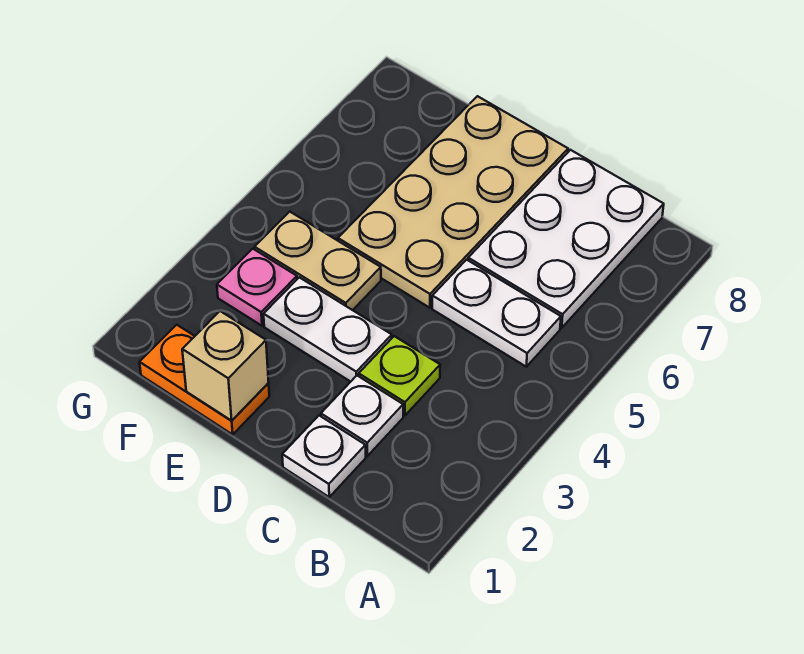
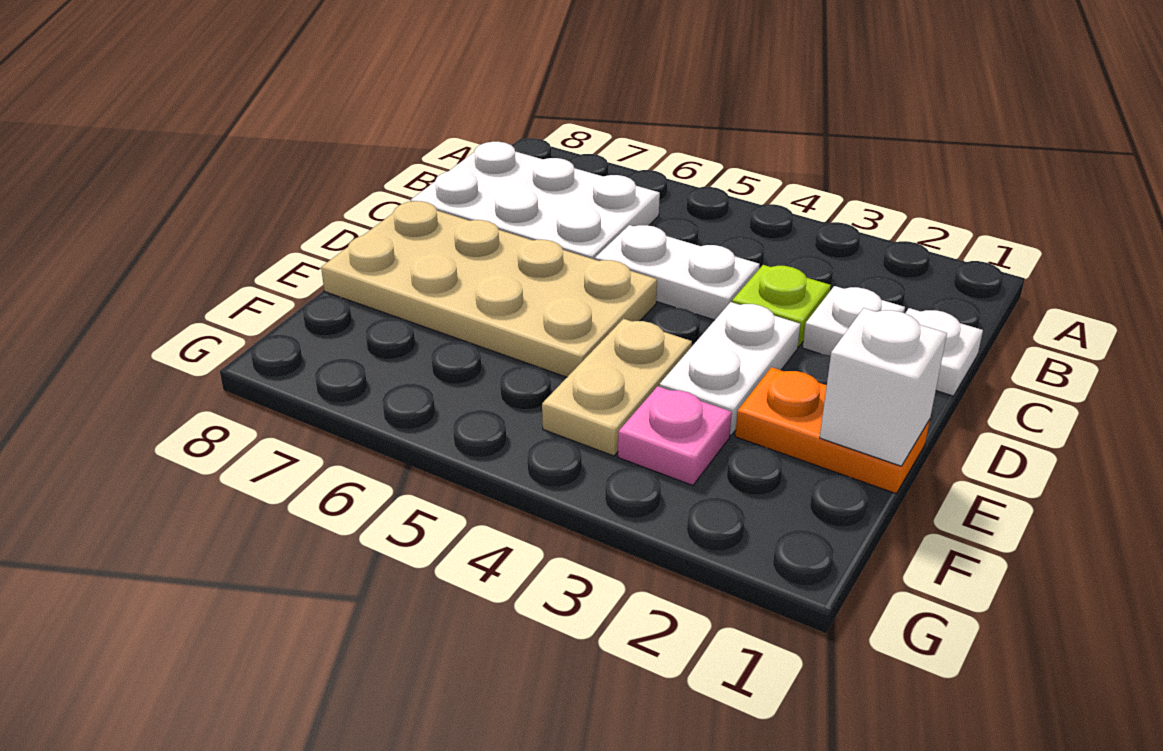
white plate B5:C5 level 1 -> white plate C4:C5 level 1
orange plate E1:F1 level 1 -> orange plate E1:E2 level 1
tan brick E1 level 2 -> white brick E1 level 2

